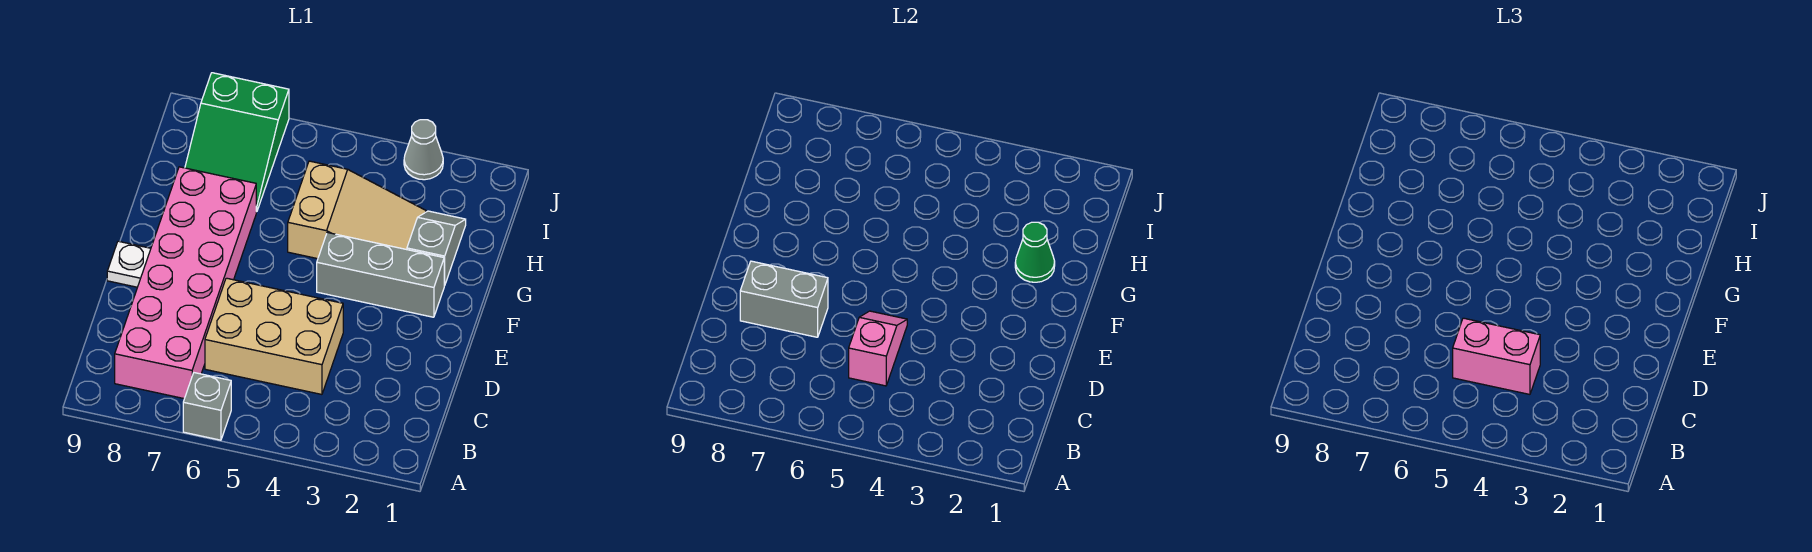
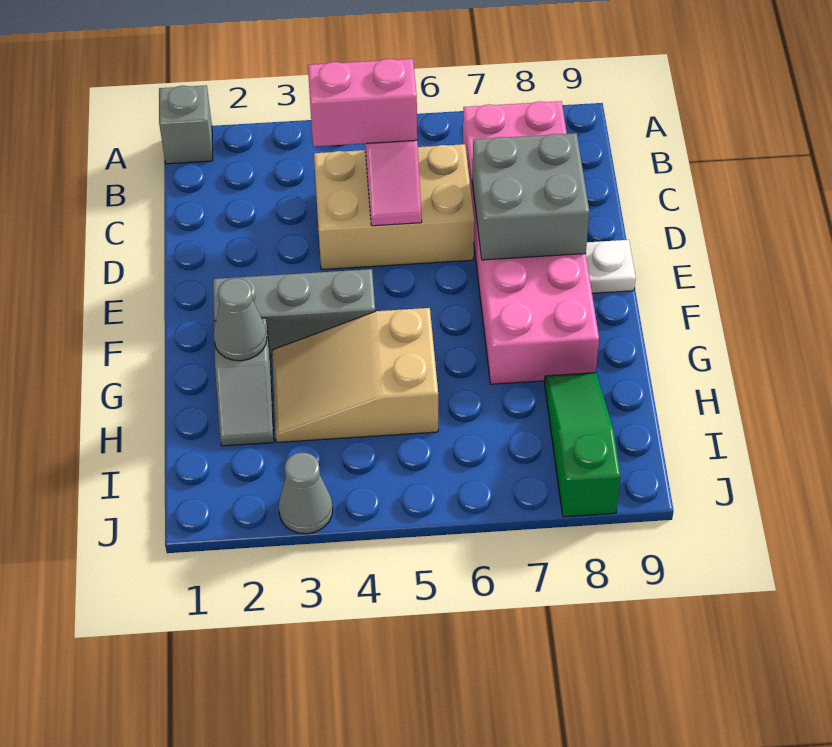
grey brick A6 level 1 -> grey brick A1 level 1
grey brick D7:D8 level 2 -> grey brick D7:E8 level 2
green cone G2 level 2 -> grey cone G2 level 2
green slope H7:J8 level 1 top J -> green slope H8:J8 level 1 top J

